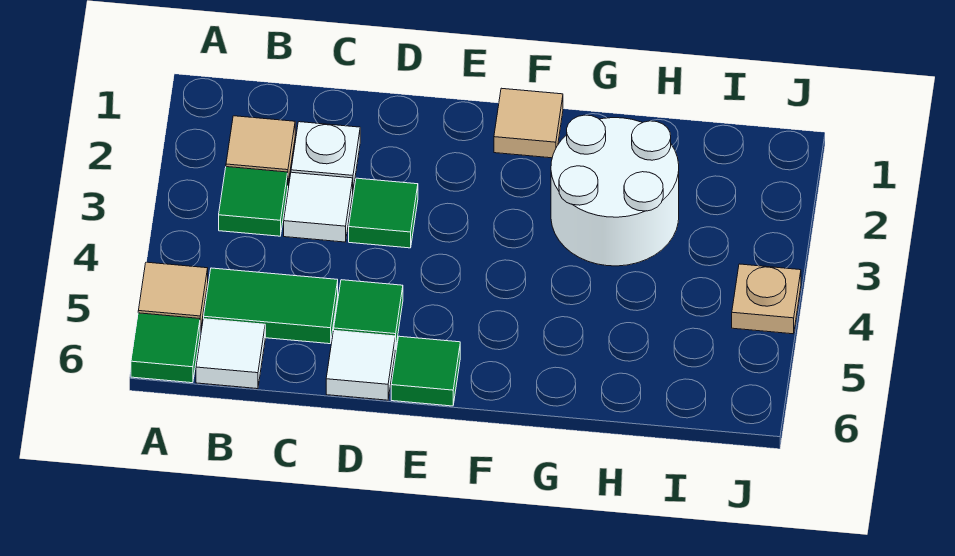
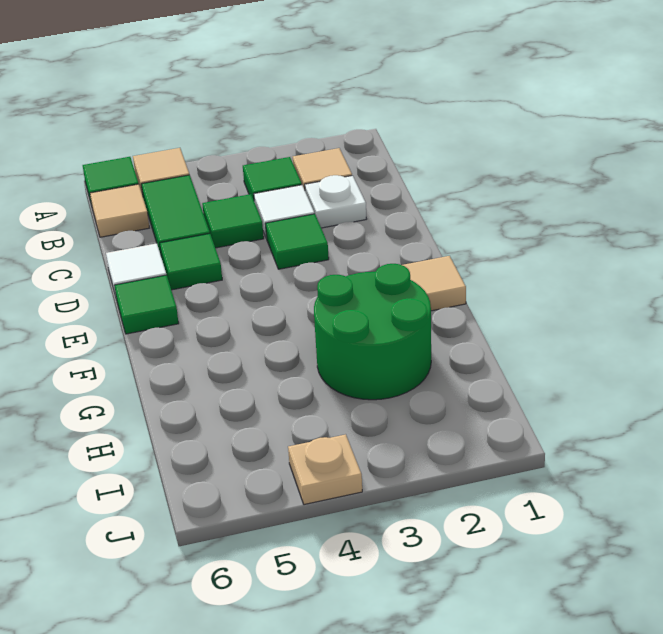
white tile B6 level 1 -> tan tile B6 level 1
none -> green tile C4 level 1
white round brick G2:H3 level 1 -> green round brick G2:H3 level 1

